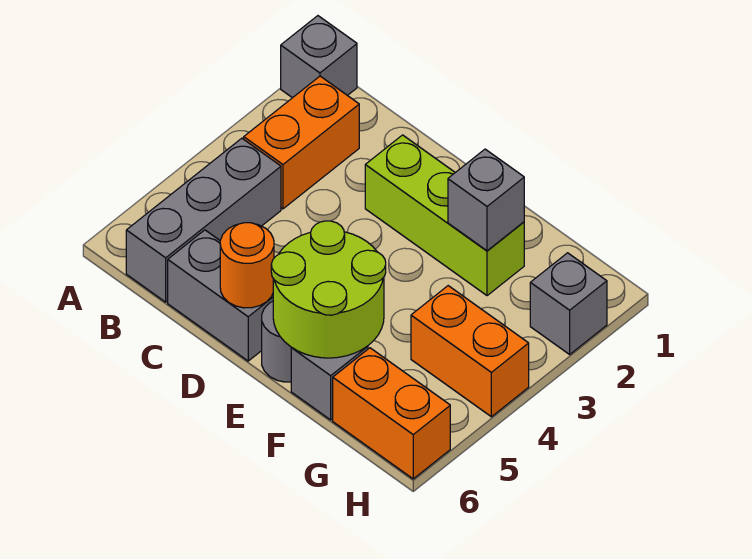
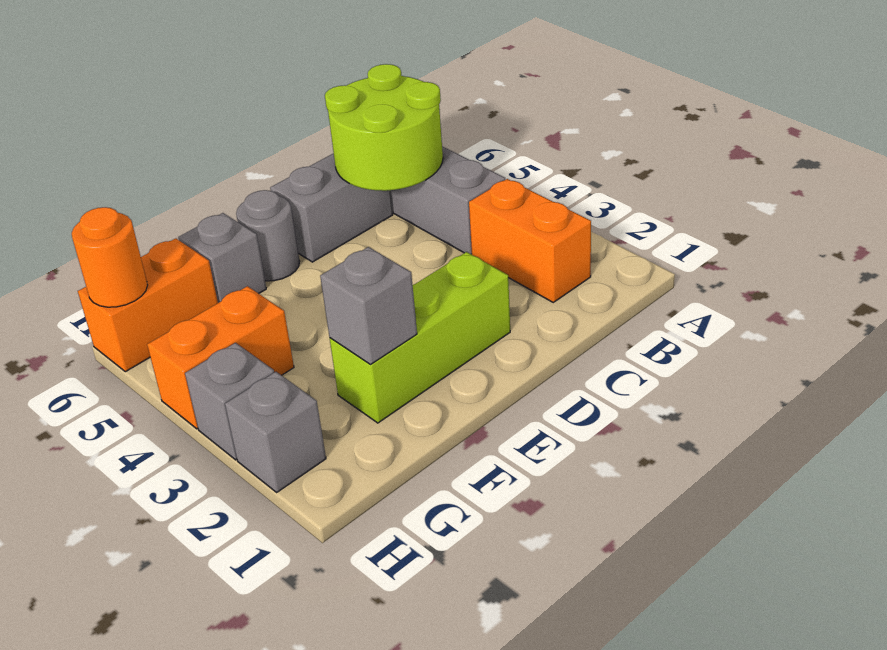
grey brick A1 level 1 -> grey brick H3 level 1
orange round brick D6 level 2 -> orange round brick H6 level 2
lime round brick E5:F6 level 2 -> lime round brick B5:C6 level 2

